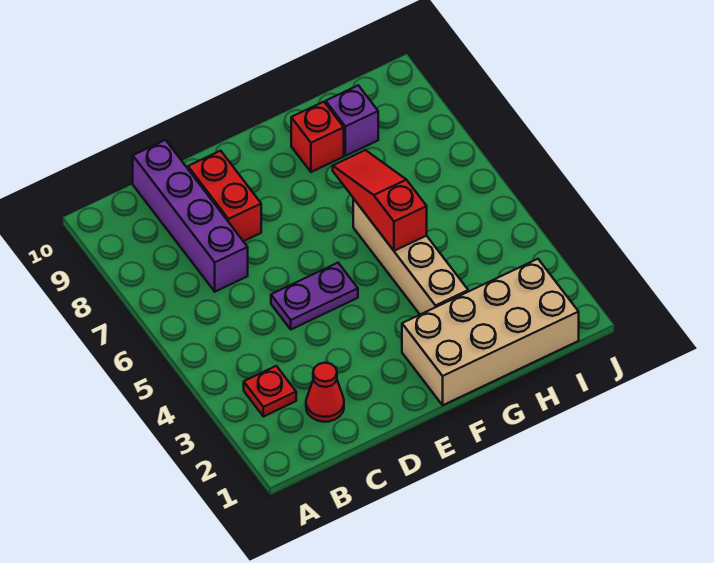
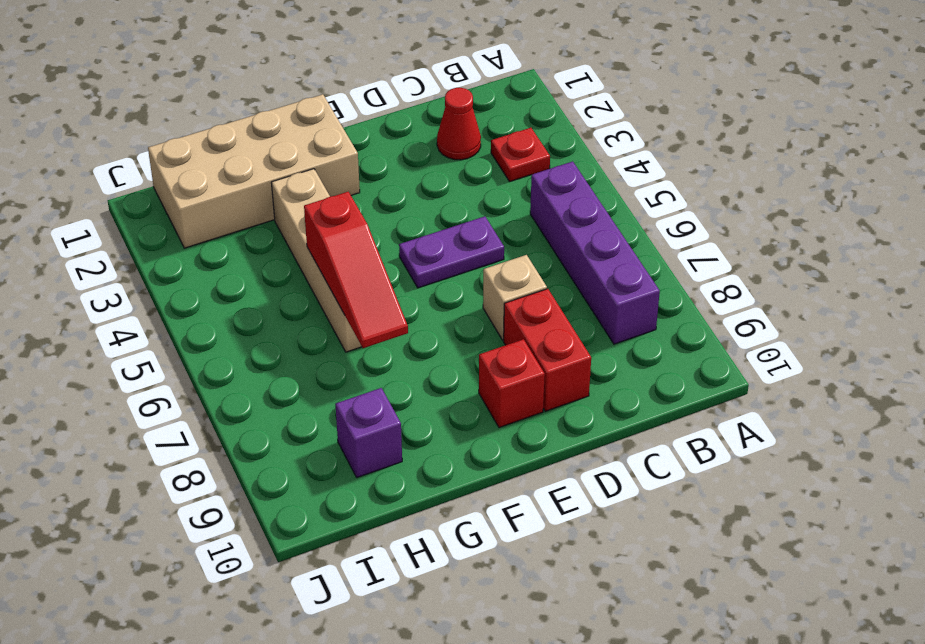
purple brick C7:C10 level 1 -> purple brick B5:B8 level 1
none -> tan brick D7 level 1
red brick G9 level 1 -> red brick E9 level 1

